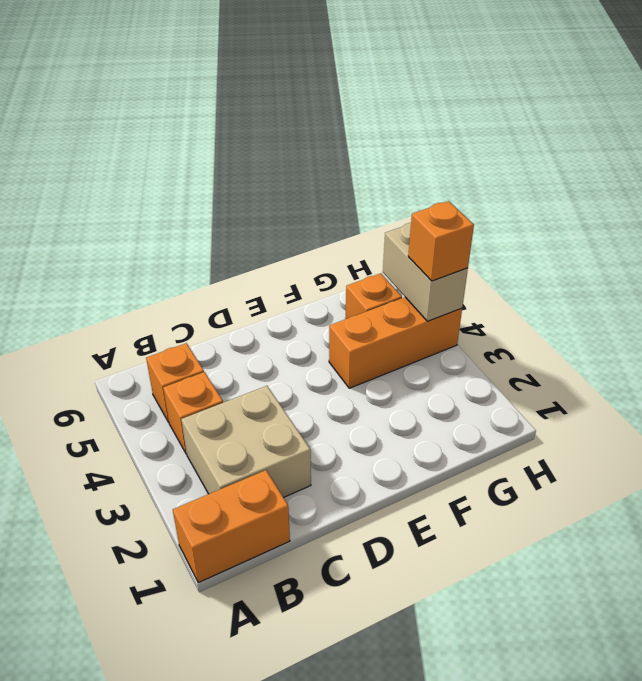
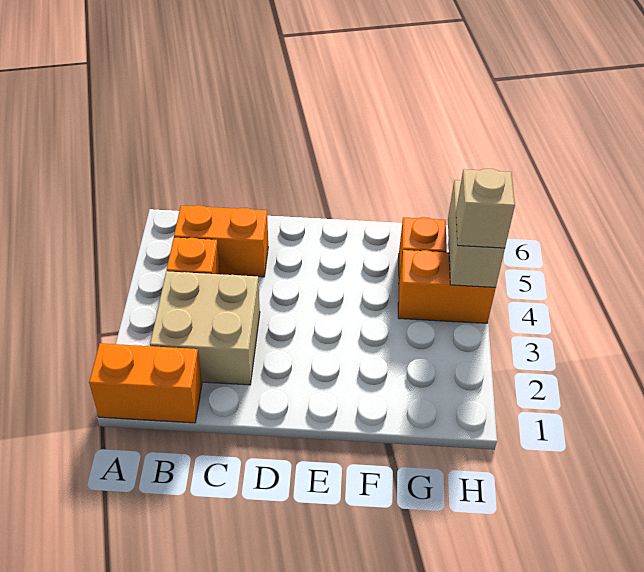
orange brick B5 level 1 -> orange brick B5:C5 level 1
orange brick F4:H4 level 1 -> orange brick G4:H4 level 1
orange brick H4 level 3 -> tan brick H4 level 3

